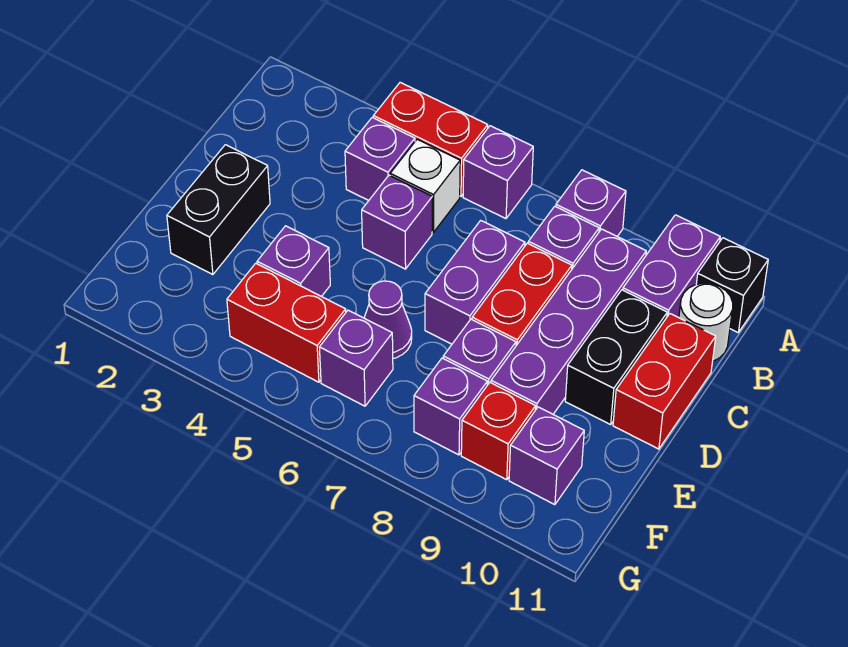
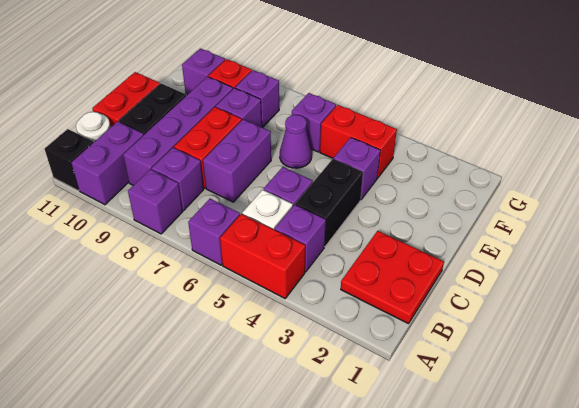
none -> red plate B1:C2 level 1
black brick D2:E2 level 1 -> black brick C4:D4 level 1

